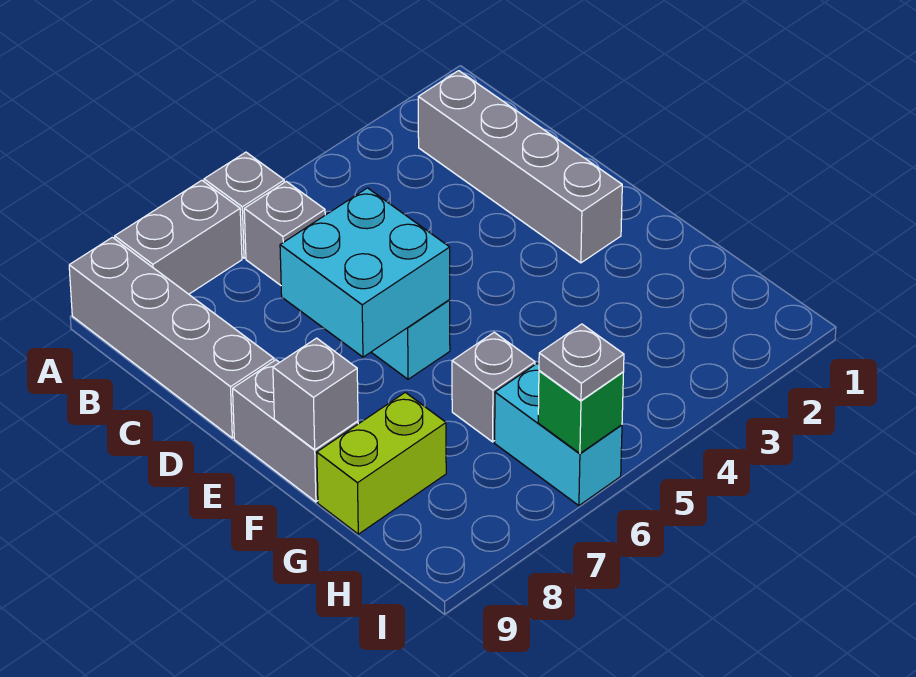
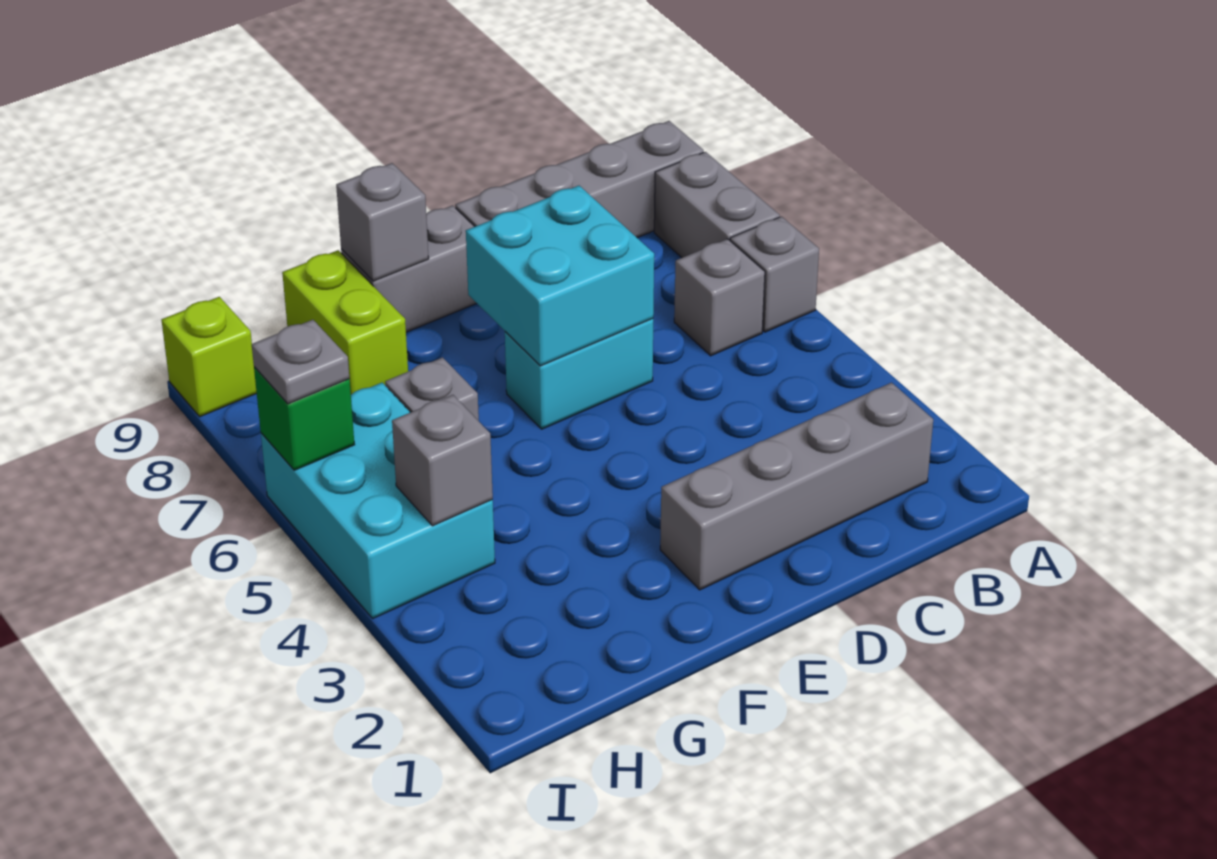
none -> grey brick H4 level 2
cyan brick H6:I6 level 1 -> cyan brick H4:I6 level 1
none -> lime brick I9 level 1

